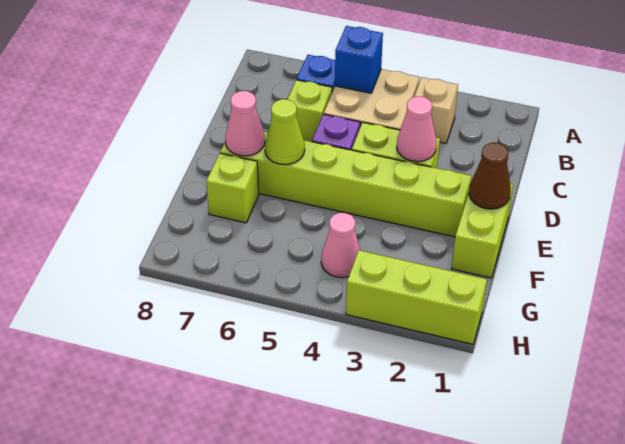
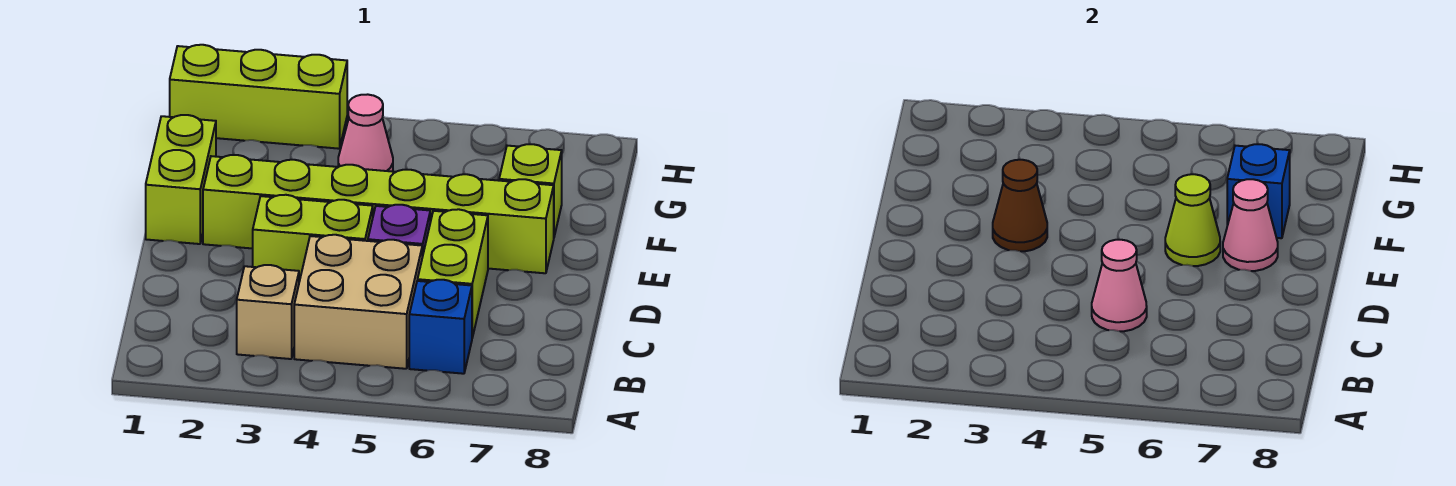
blue brick B5 level 2 -> blue brick F7 level 2
lime brick C6 level 1 -> lime brick C6:D6 level 1
pink cone D3 level 2 -> pink cone C5 level 2
brown cone E1 level 2 -> brown cone E3 level 2

